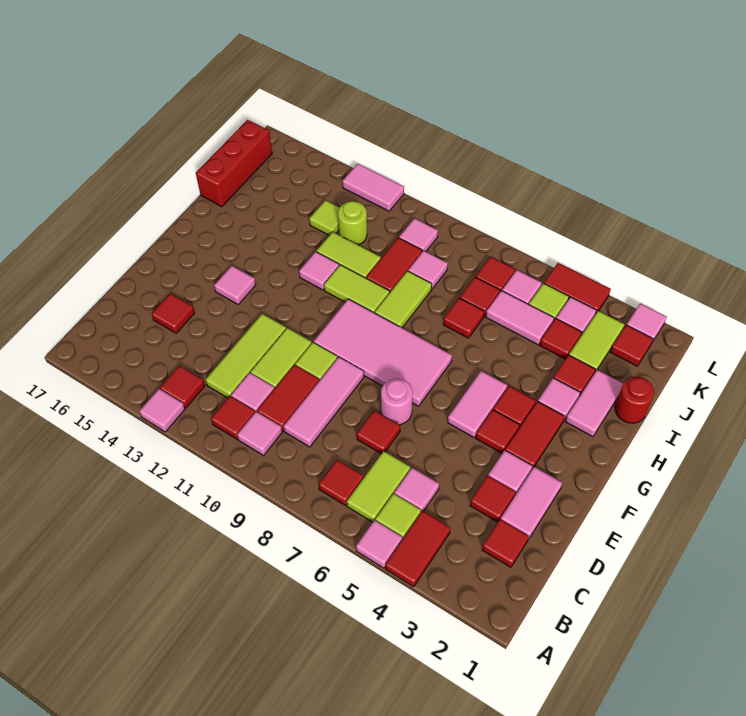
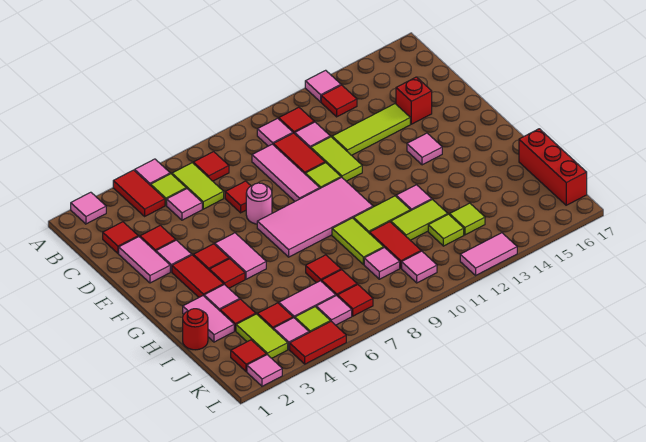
none -> pink tile A2 level 1
lime tile C12:E12 level 1 -> lime tile D12:D14 level 1
red tile D15 level 1 -> red brick D15 level 1
lime round brick J12 level 1 -> lime tile J12 level 1

